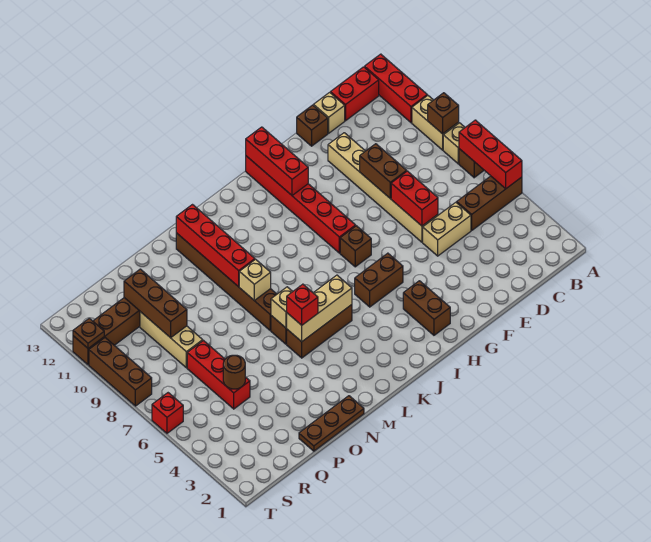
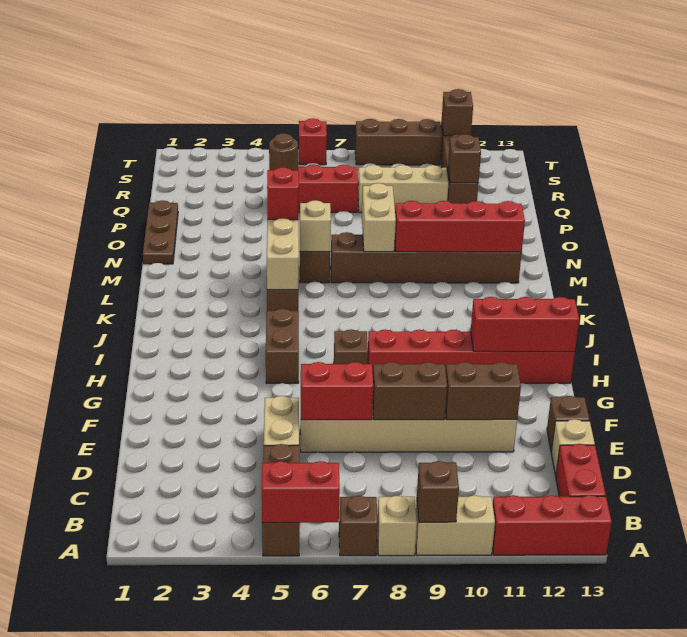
red brick A5:A7 level 2 -> red brick A5:A6 level 2
brown brick H2:H3 level 1 -> brown brick E10:E11 level 2
tan brick M8 level 2 -> tan brick M8:N8 level 2
brown brick Q9:Q11 level 2 -> brown brick Q11 level 2
brown plate T11 level 2 -> brown brick T11 level 2

